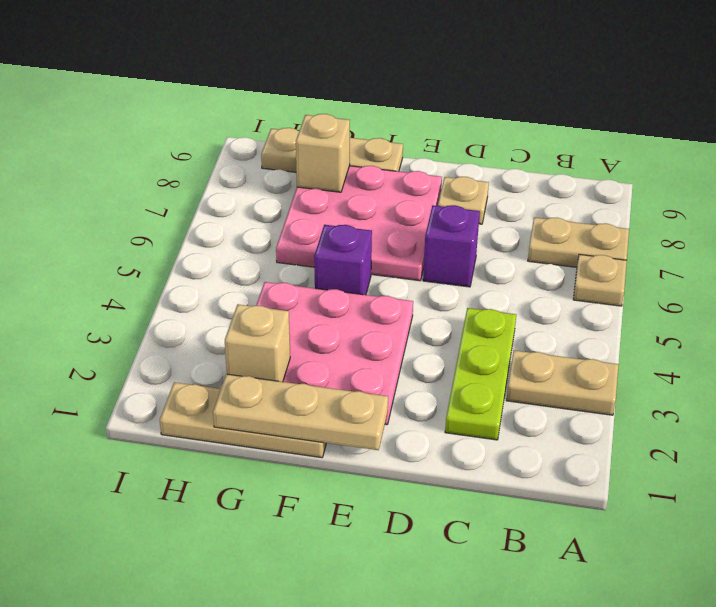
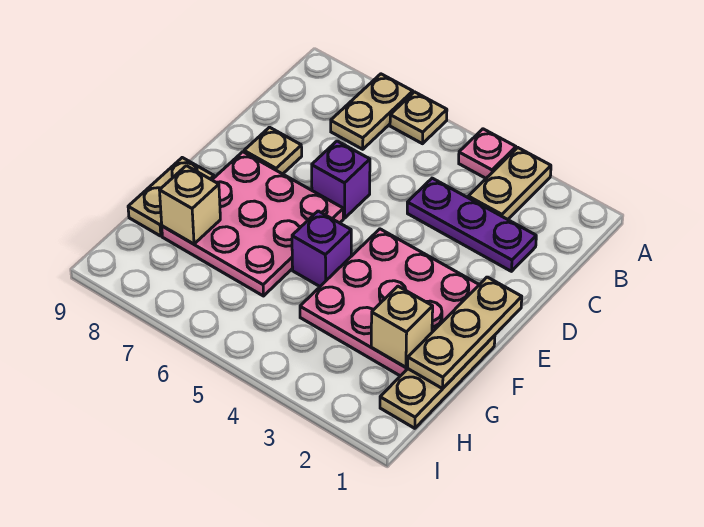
none -> pink plate A4 level 1
lime plate C2:C4 level 1 -> purple plate C2:C4 level 1
tan plate F9:H9 level 1 -> tan plate F9:G9 level 1

